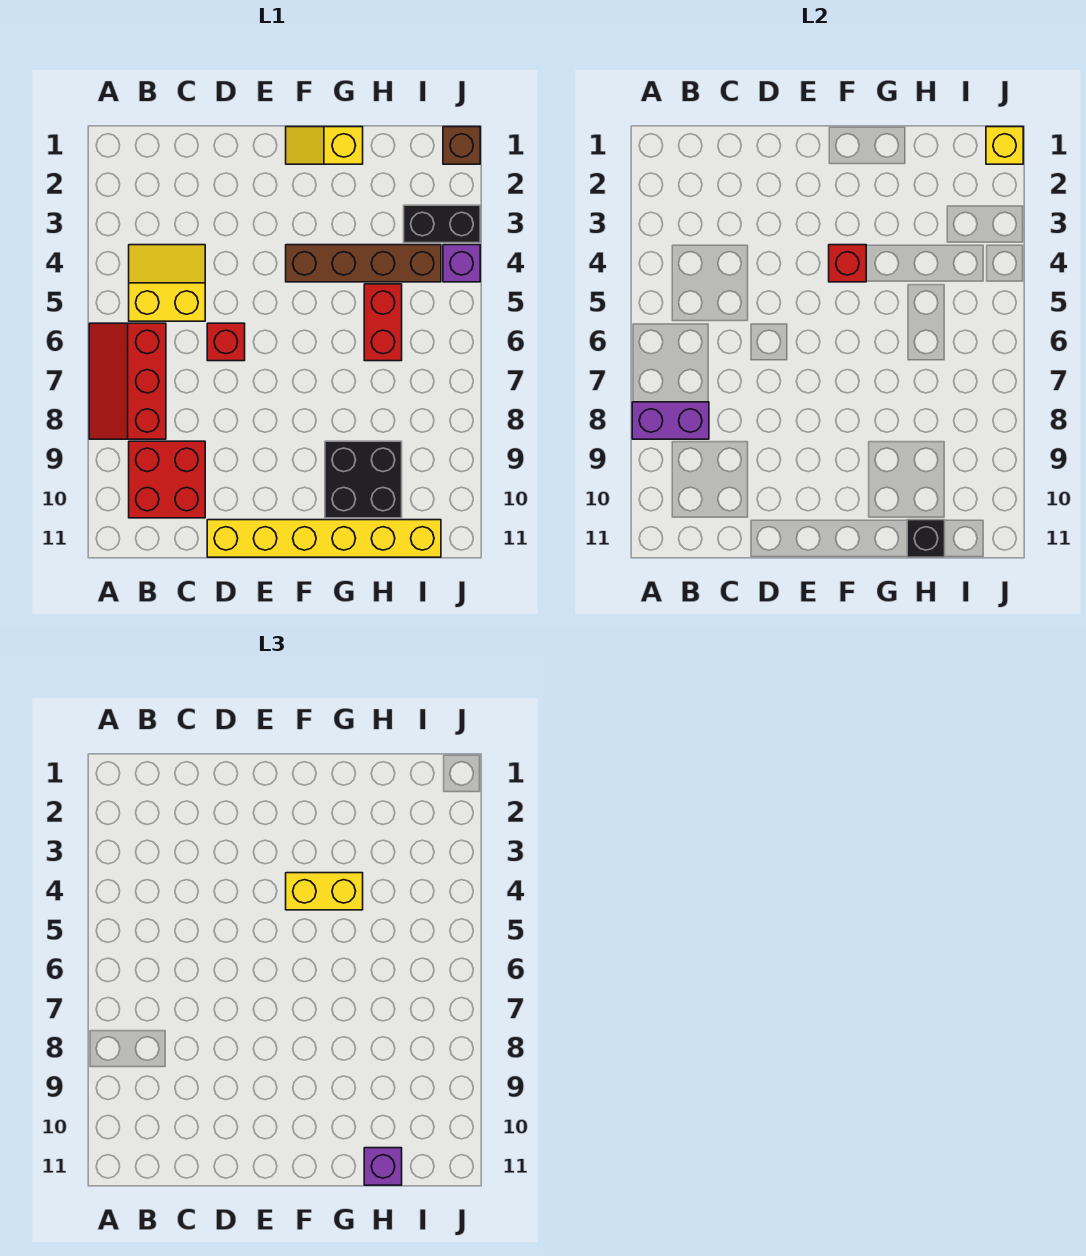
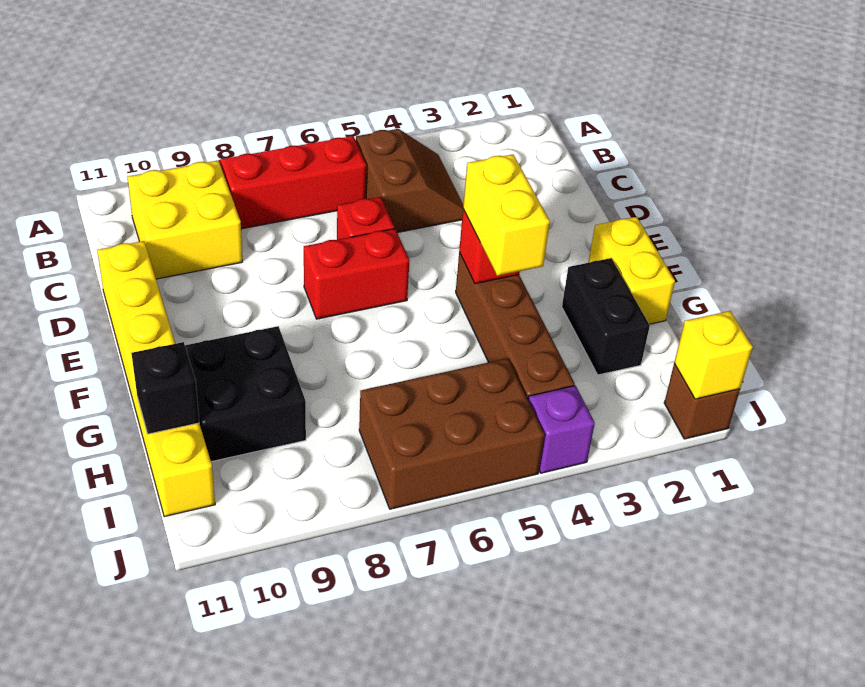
purple brick A8:B8 level 2 -> none
yellow slope B4:C5 level 1 top 5 -> brown slope B4:C5 level 1 top 5
red brick B9:C10 level 1 -> yellow brick B9:C10 level 1
yellow slope F1:G1 level 1 top G -> yellow brick F1:G1 level 1
red brick H5:H6 level 1 -> red brick E6:E7 level 1
purple brick H11 level 3 -> none
black brick I3:J3 level 1 -> black brick G2:H2 level 1
none -> brown brick I5:J7 level 1

